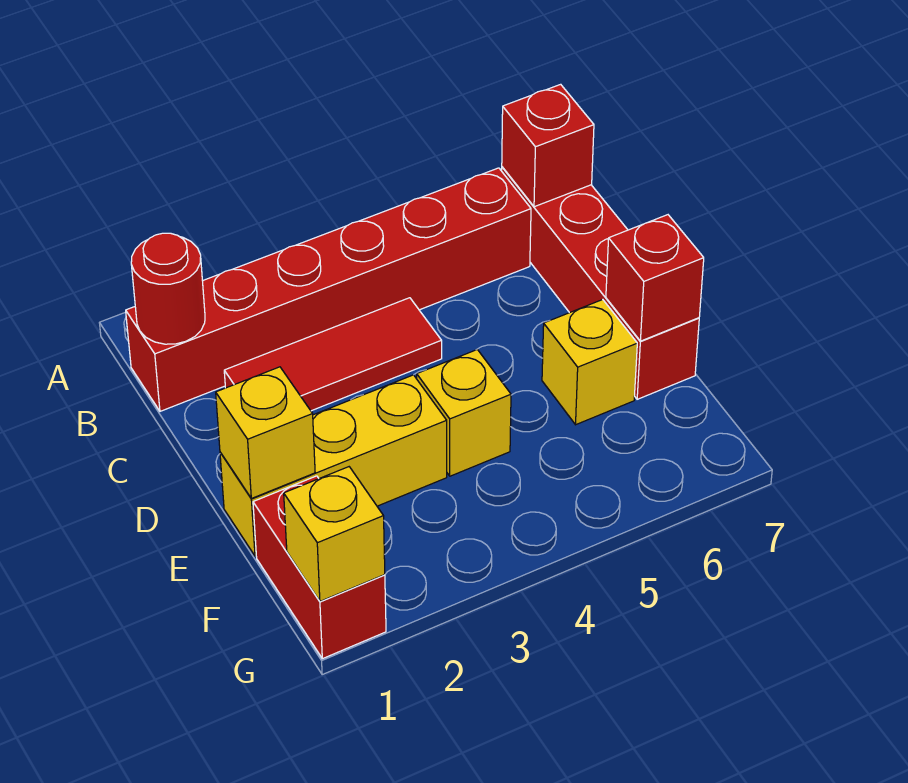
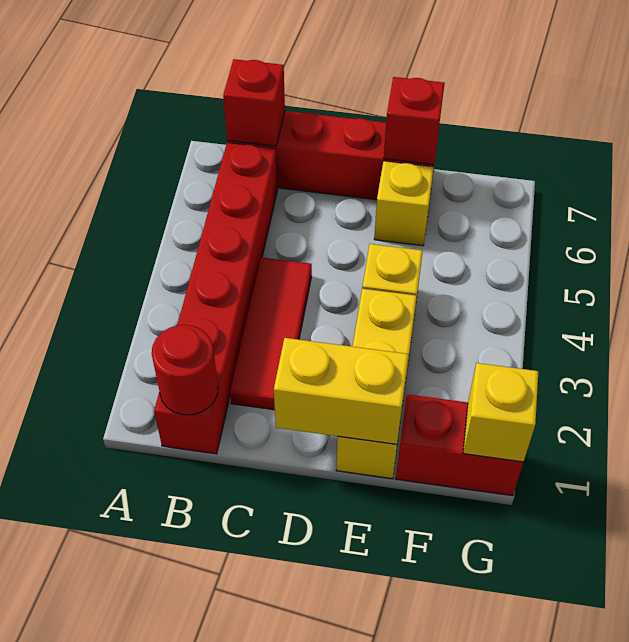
yellow brick E1 level 2 -> yellow brick D1:E1 level 2

